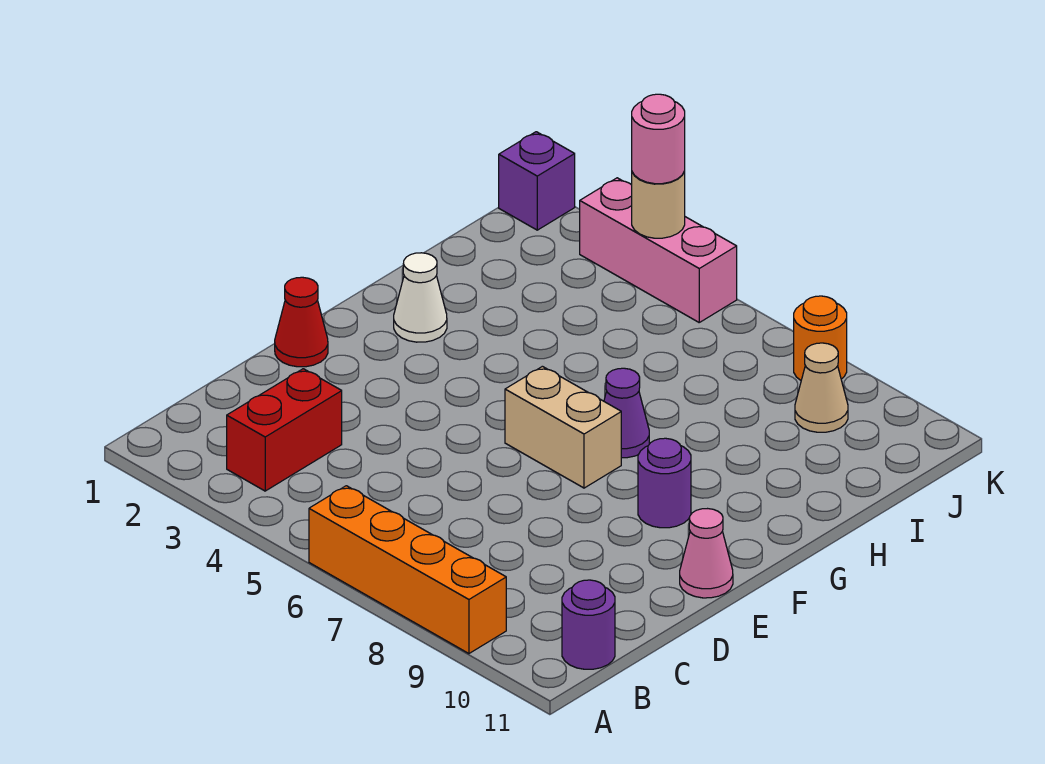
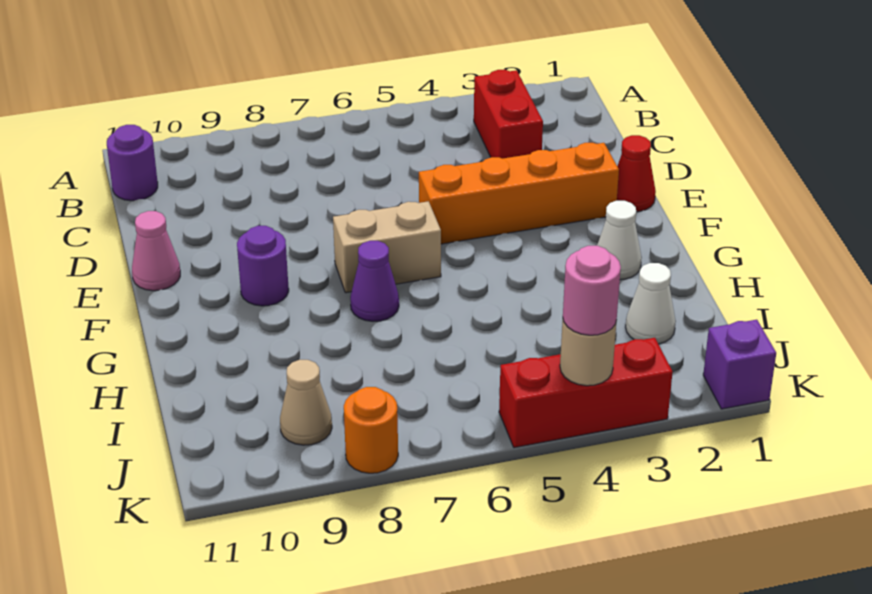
orange brick A6:A9 level 1 -> orange brick E2:E5 level 1
none -> white cone I2 level 1
pink brick K3:K5 level 1 -> red brick K3:K5 level 1

